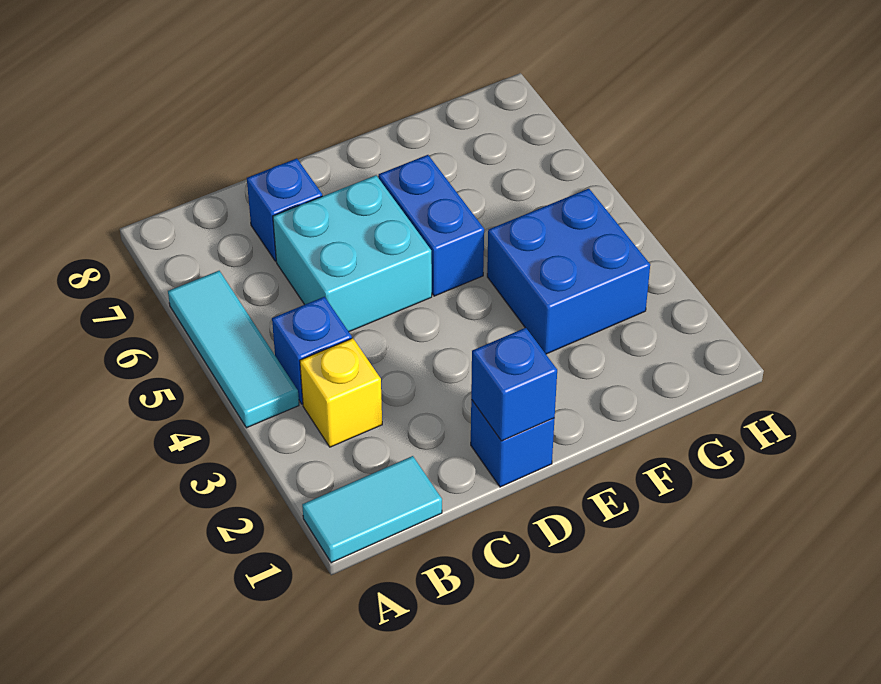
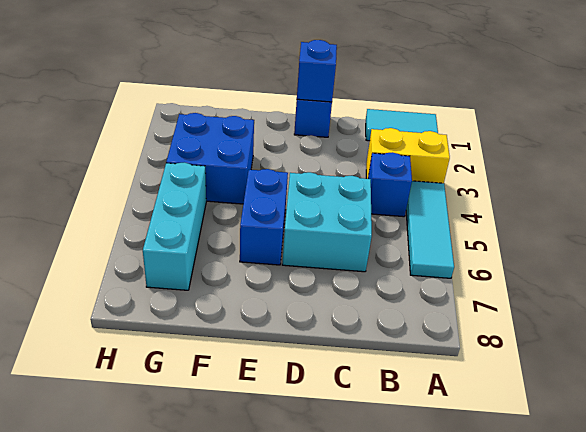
yellow brick B3 level 1 -> yellow brick A3:B3 level 1
blue brick C7 level 1 -> none
none -> cyan brick G5:G7 level 1

